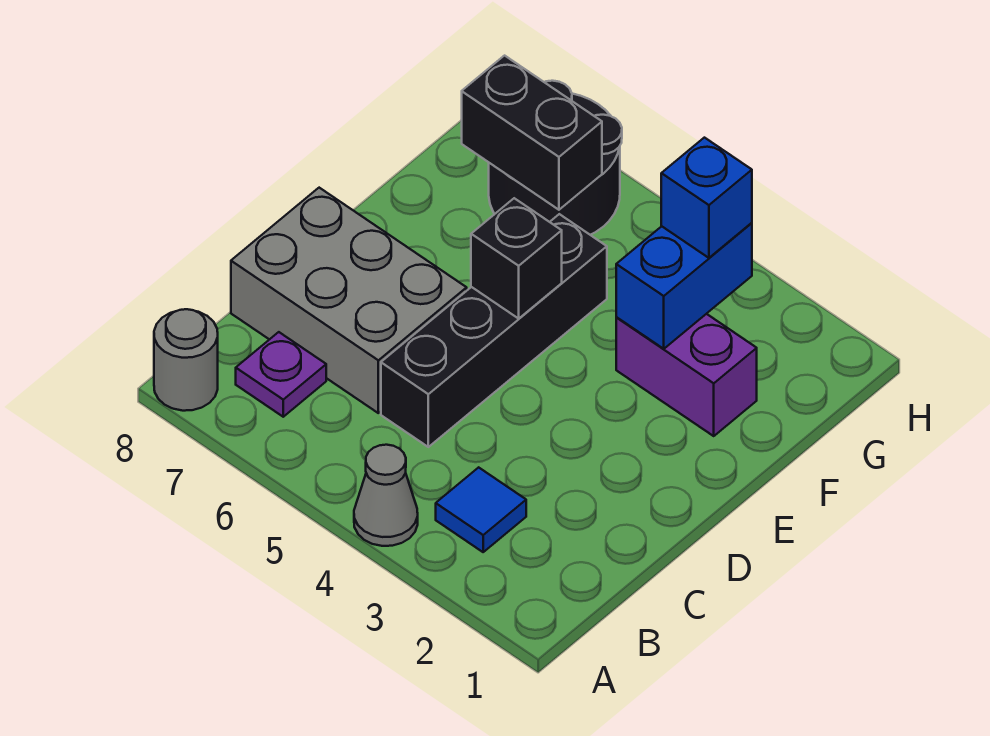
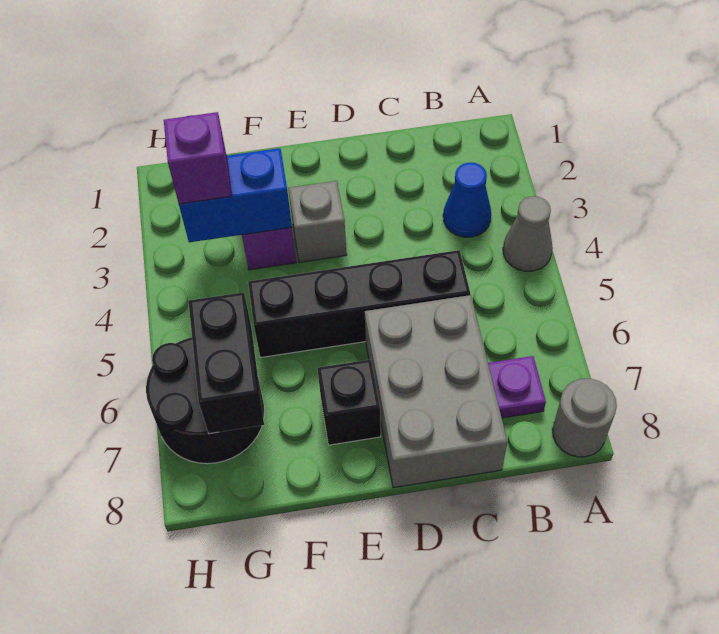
blue tile B3 level 1 -> blue cone B3 level 1
none -> grey brick E3 level 1
black brick E5 level 2 -> black brick E7 level 1
blue brick G3 level 3 -> purple brick G3 level 3

